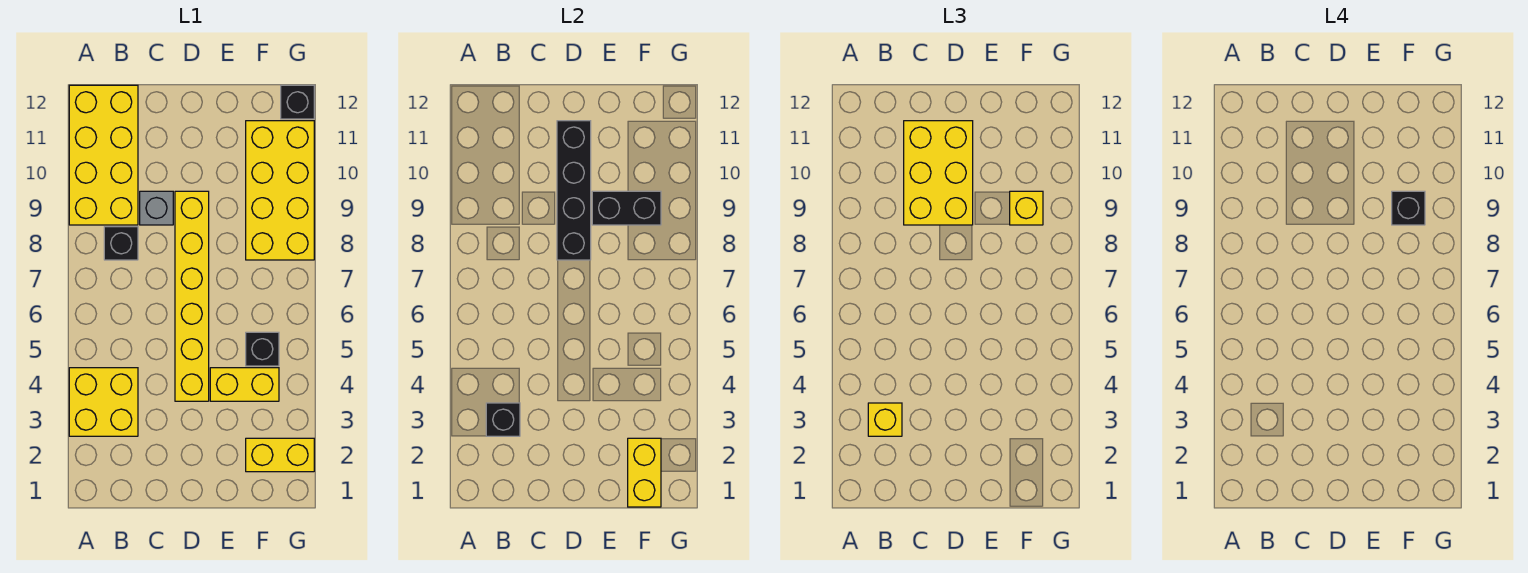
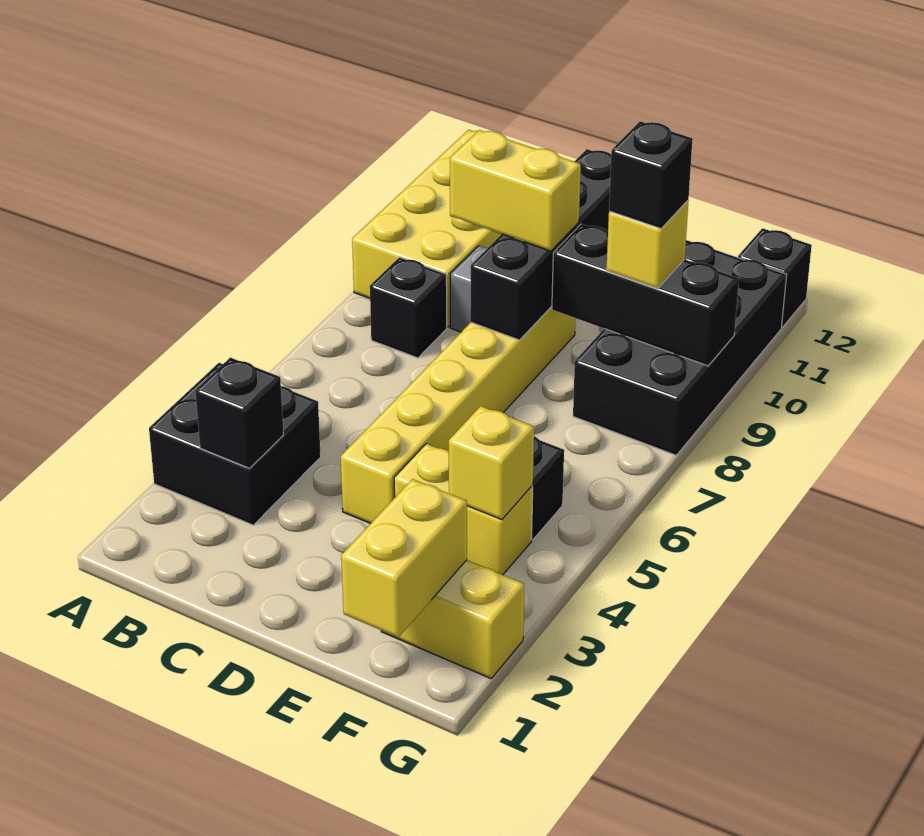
yellow brick A3:B4 level 1 -> black brick A3:B4 level 1
yellow brick B3 level 3 -> yellow brick F4 level 2
yellow brick C9:D11 level 3 -> yellow brick C9:D9 level 3
black brick E9:F9 level 2 -> black brick E9:G9 level 2
yellow brick F8:G11 level 1 -> black brick F8:G11 level 1

